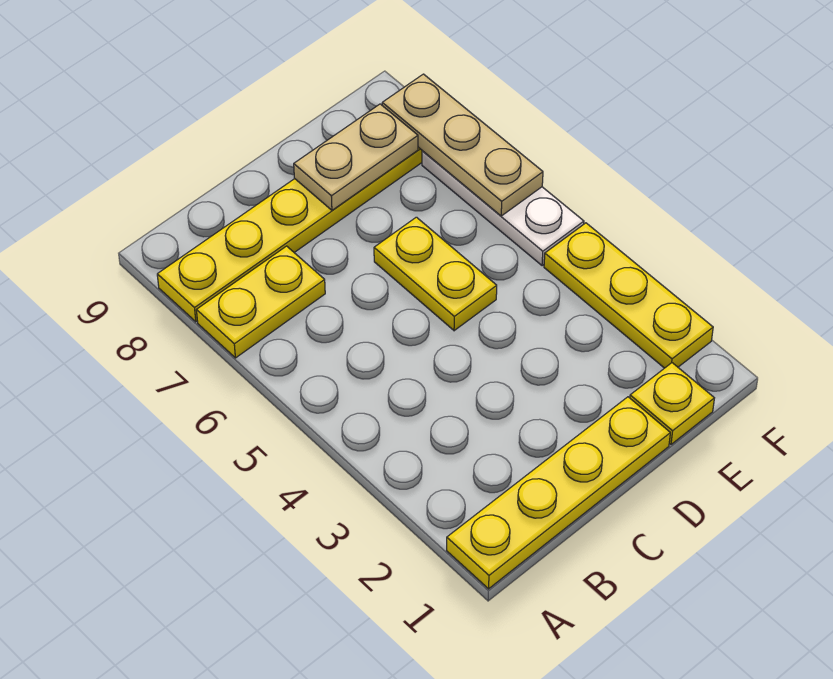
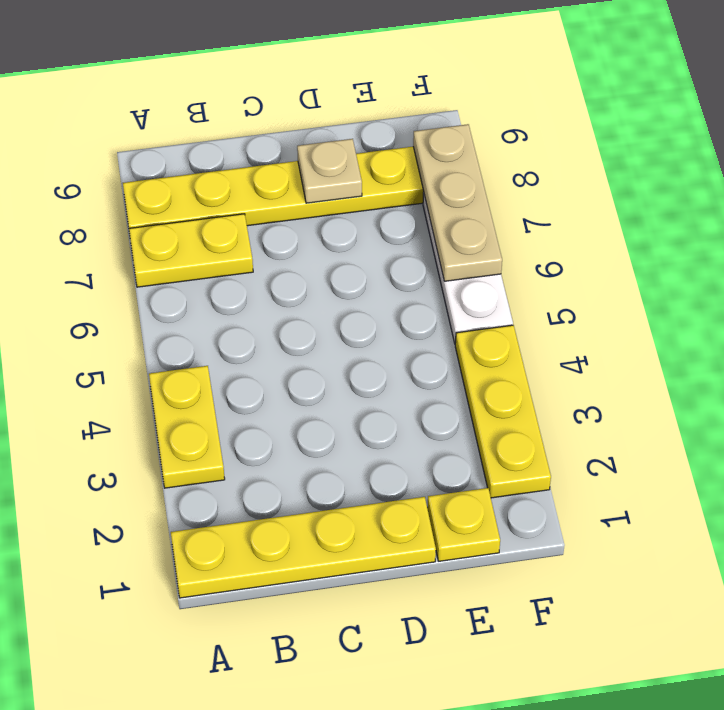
yellow plate D5:D6 level 1 -> yellow plate A3:A4 level 1
tan plate D8:E8 level 2 -> tan plate D8 level 2

